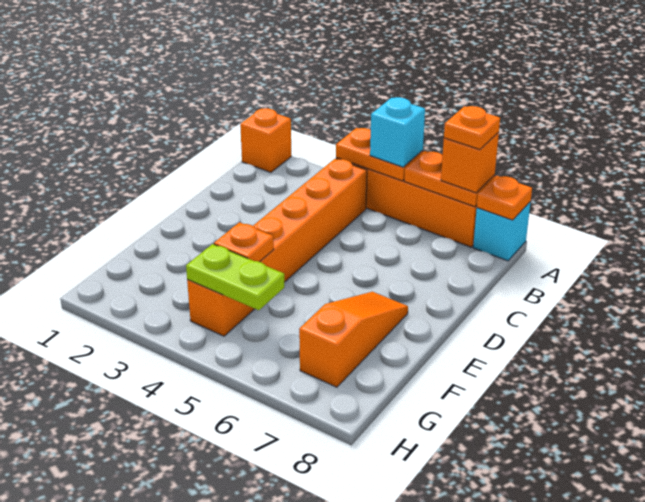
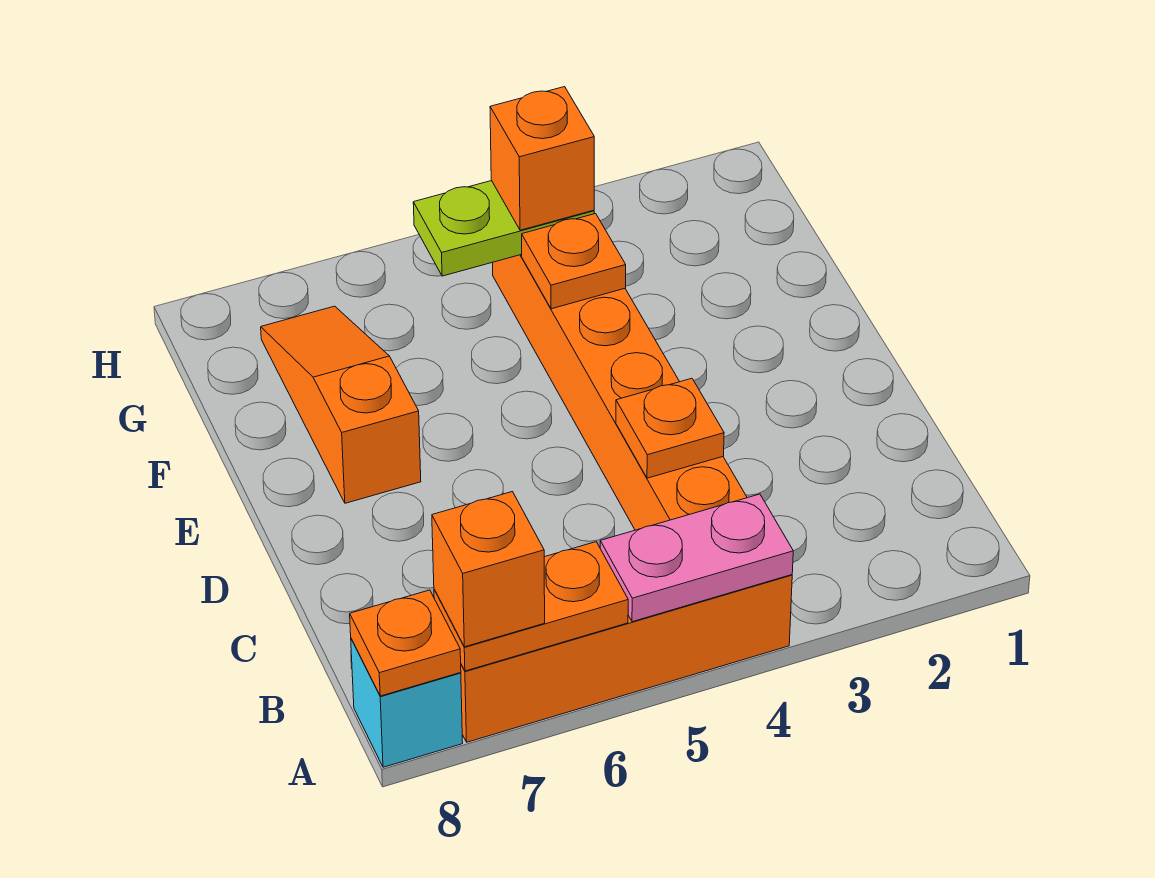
orange brick A1 level 1 -> orange brick G4 level 3
orange plate A4:A5 level 2 -> pink plate A4:A5 level 2
cyan brick A5 level 3 -> none
orange plate A7 level 4 -> orange plate C4 level 2
orange slope E7:G7 level 1 top G -> orange slope E7:G7 level 1 top E

